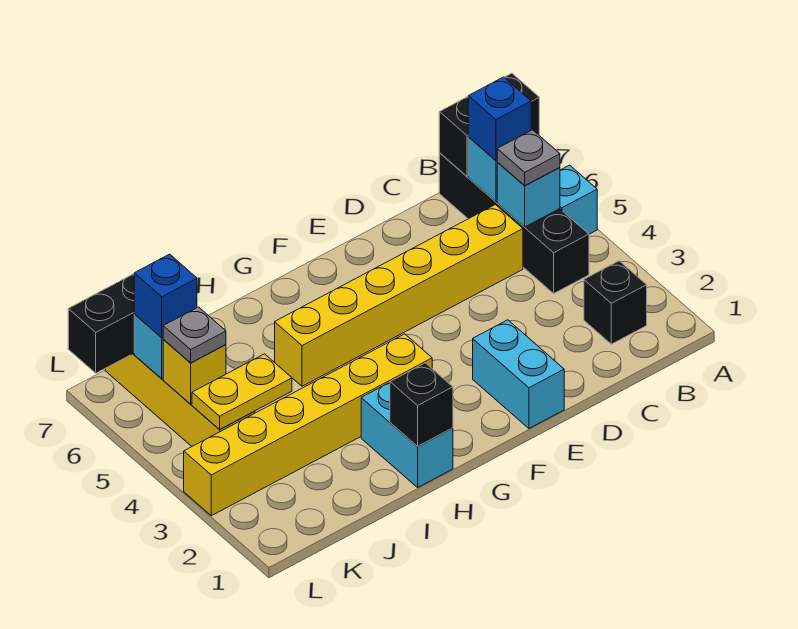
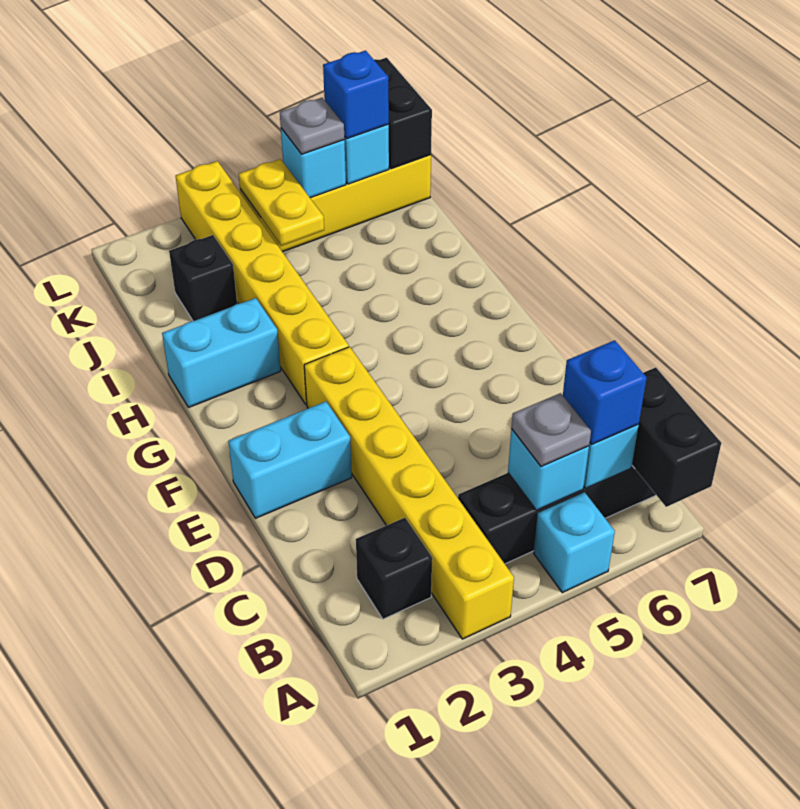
yellow brick C5:H5 level 1 -> yellow brick A3:F3 level 1
black brick H1 level 2 -> black brick J2 level 1
yellow brick K5 level 2 -> cyan brick K5 level 2

